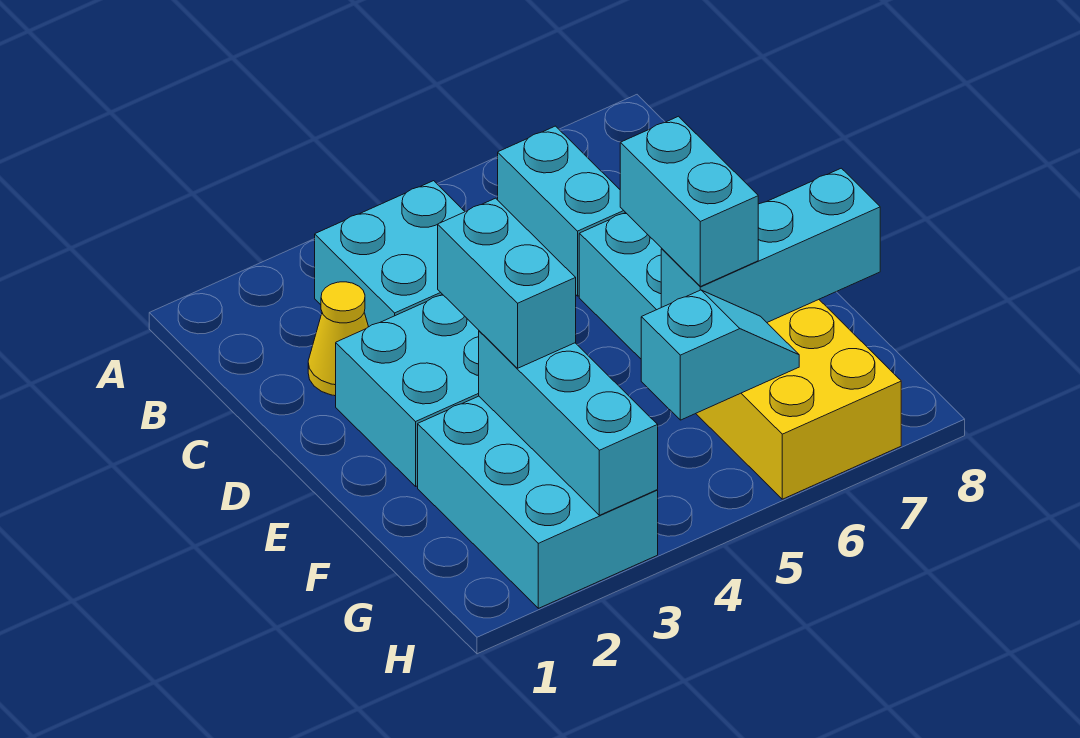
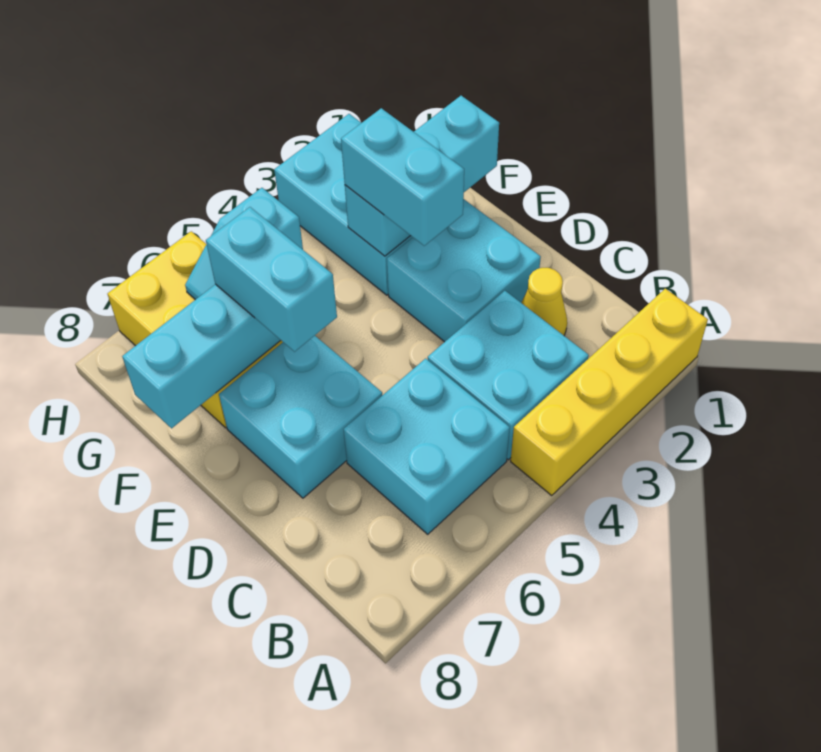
none -> yellow brick A1:A4 level 1
cyan brick B6:C6 level 1 -> cyan brick B5:C6 level 1
cyan brick F3:H3 level 2 -> cyan brick F1:F3 level 2

